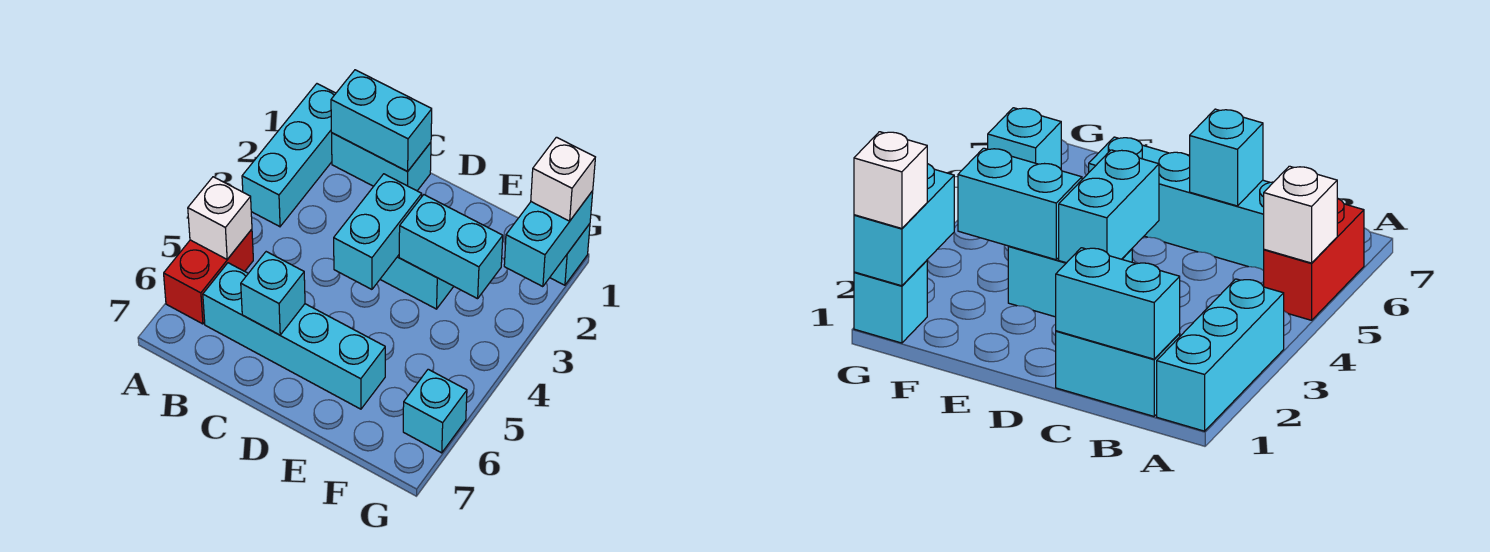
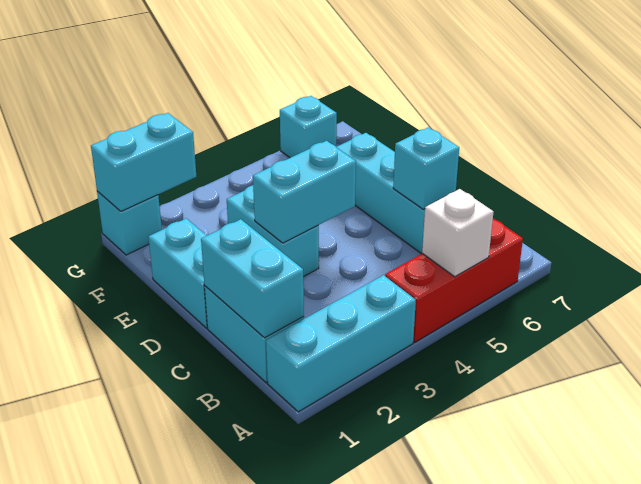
red brick A5:A6 level 1 -> red brick A4:A6 level 1
cyan brick E3:F3 level 2 -> cyan brick D1:E1 level 1
white brick G1 level 3 -> none

